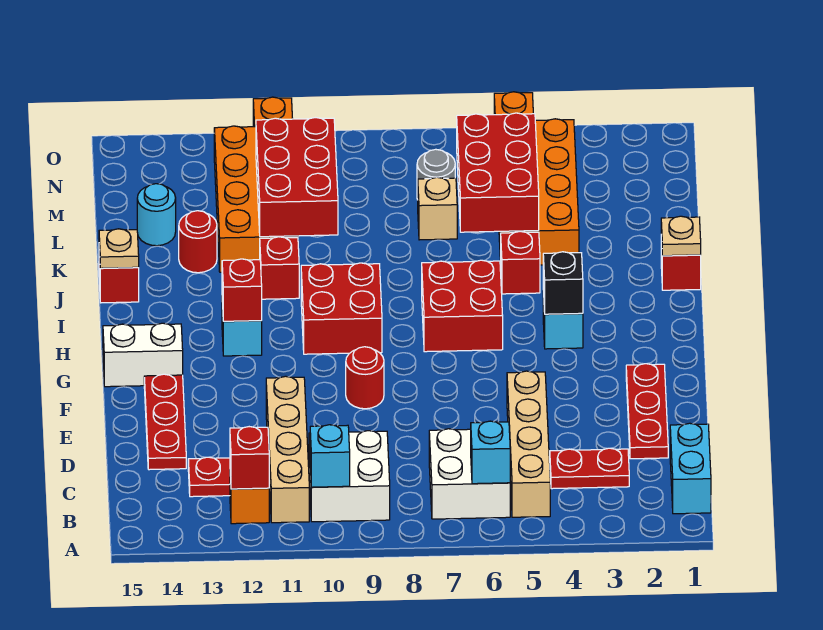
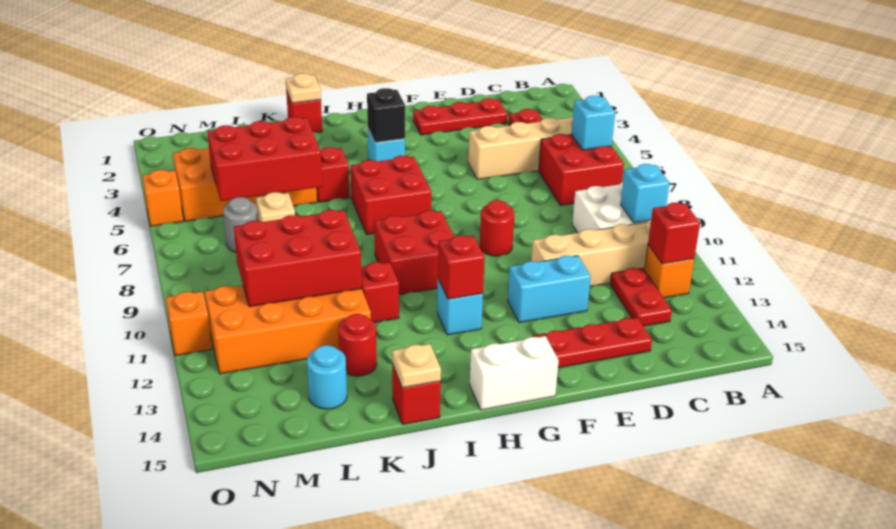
cyan brick B1:C1 level 1 -> cyan brick E12:F12 level 1
white brick B6:C7 level 1 -> red brick B6:C7 level 1
white brick G14:G15 level 1 -> white brick G15:H15 level 1

